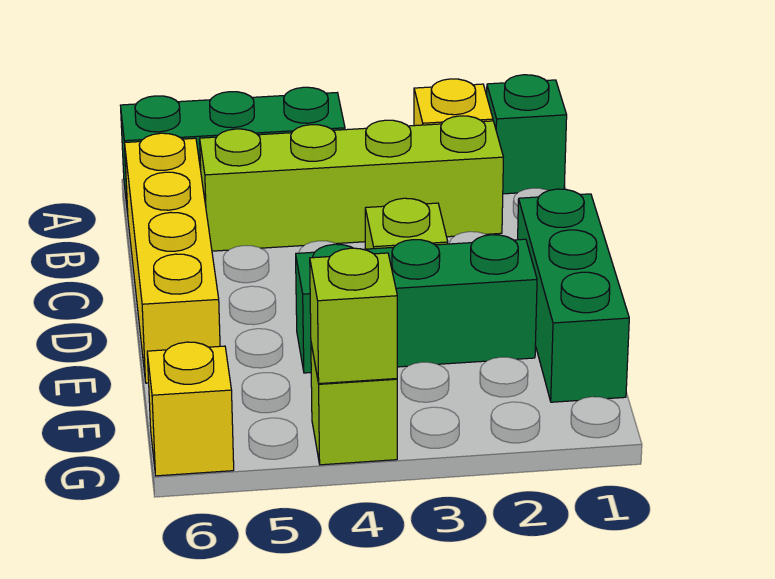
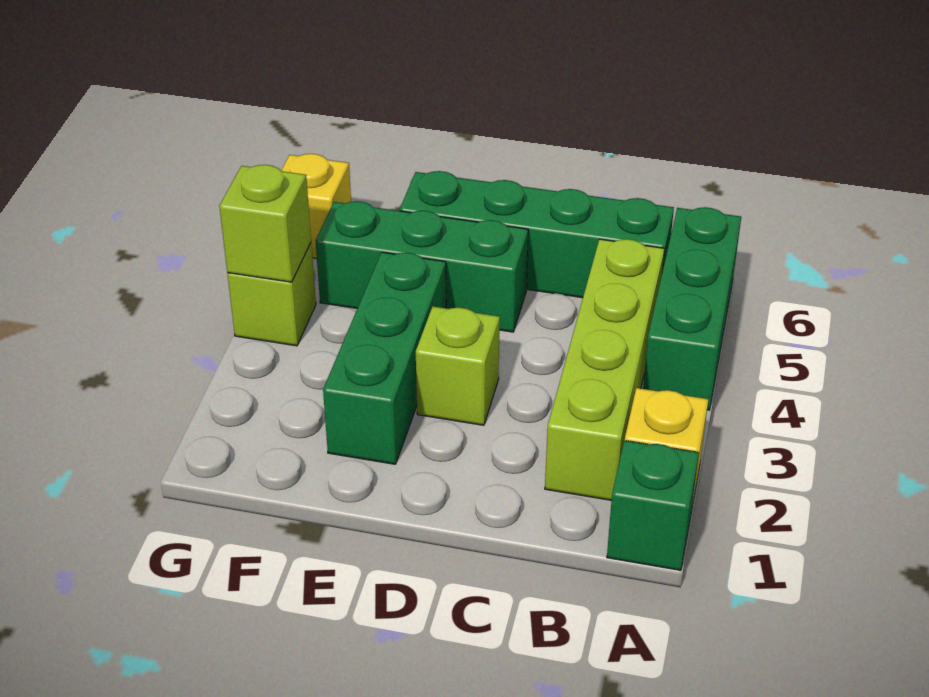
yellow brick B6:E6 level 1 -> green brick B6:E6 level 1
green brick D1:F1 level 1 -> green brick D5:F5 level 1

